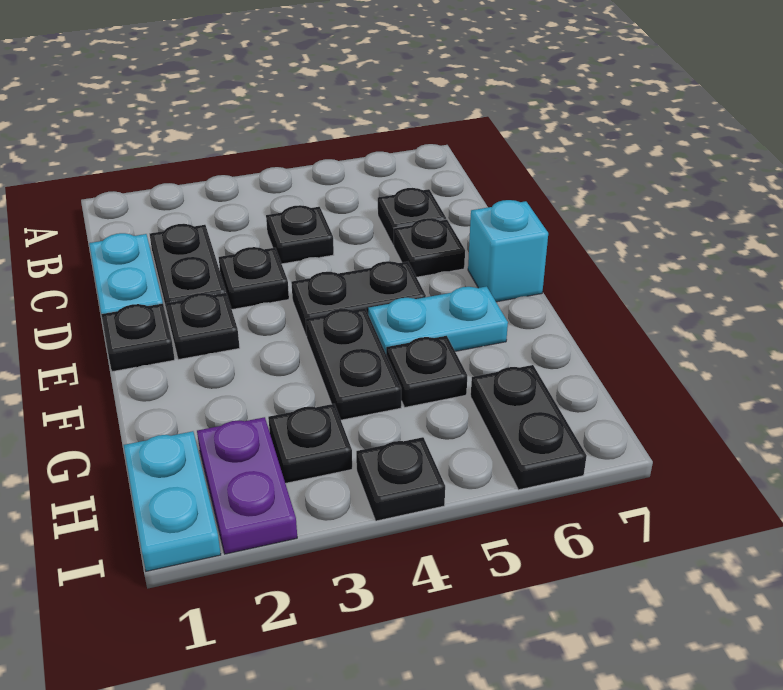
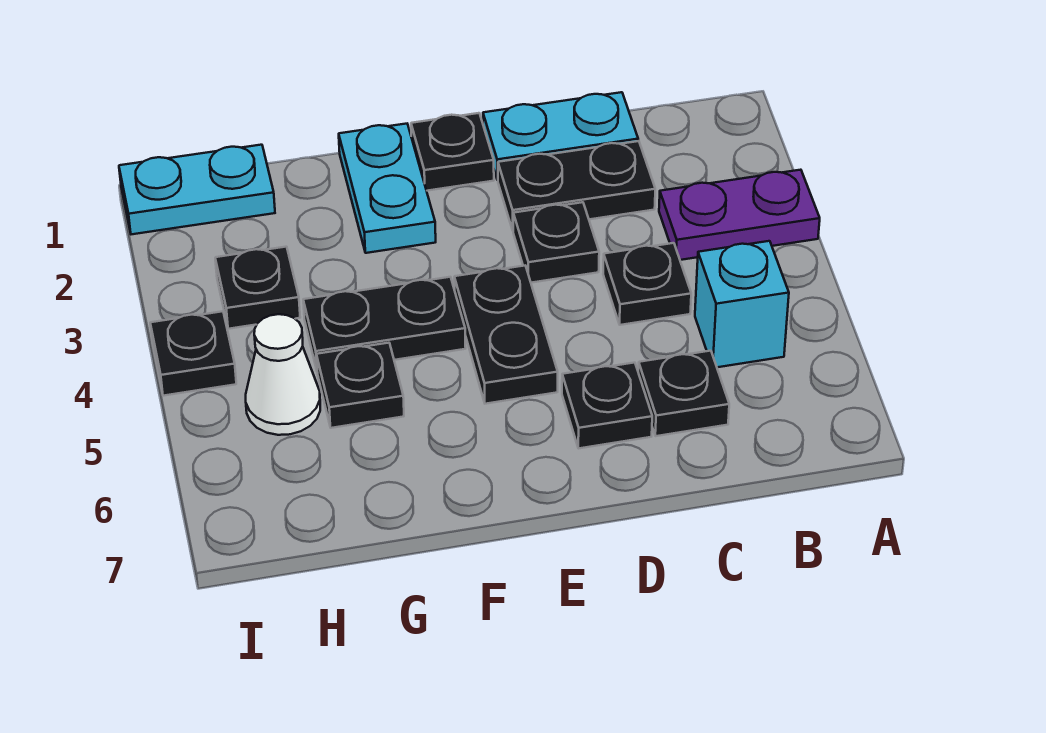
black plate E2 level 1 -> none
cyan brick E7 level 1 -> cyan brick B5 level 1
cyan plate F5:F6 level 1 -> cyan plate F1:F2 level 1
purple plate H2:I2 level 1 -> purple plate A3:B3 level 1
none -> white cone H5 level 1
black plate H6:I6 level 1 -> none

